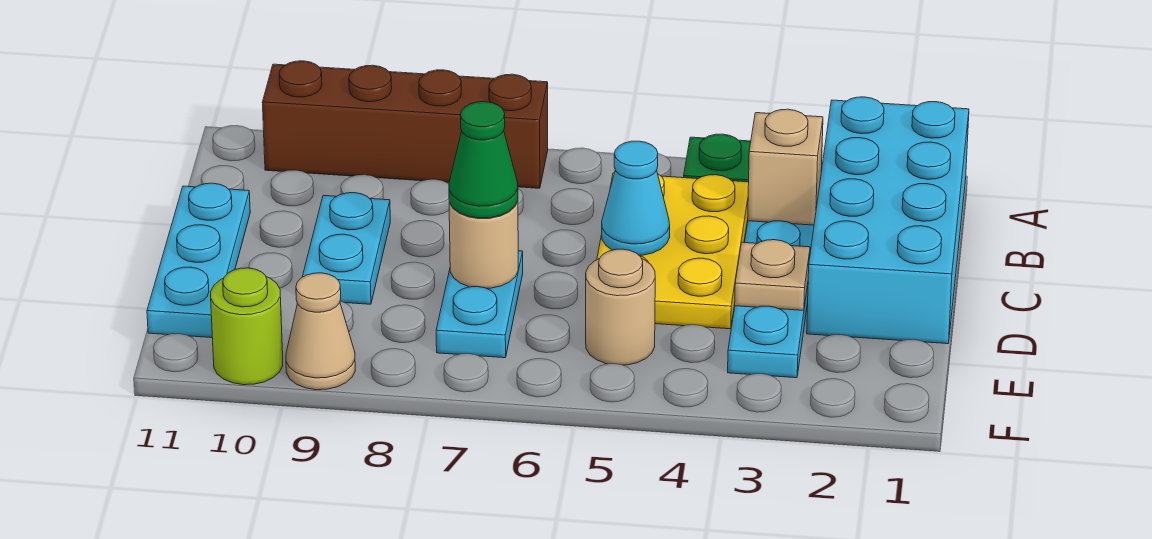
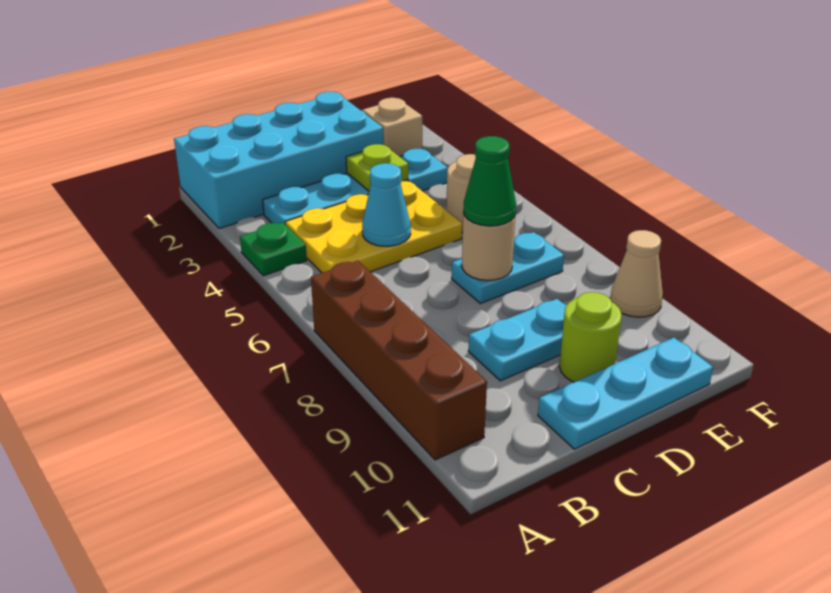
tan brick B3 level 2 -> tan brick E2 level 1
tan plate D3 level 2 -> lime plate D3 level 2
lime round brick F10 level 1 -> lime round brick D10 level 1

